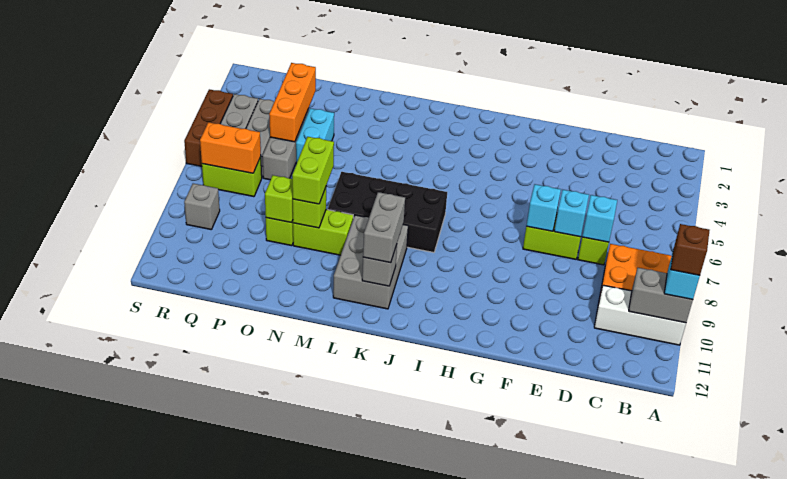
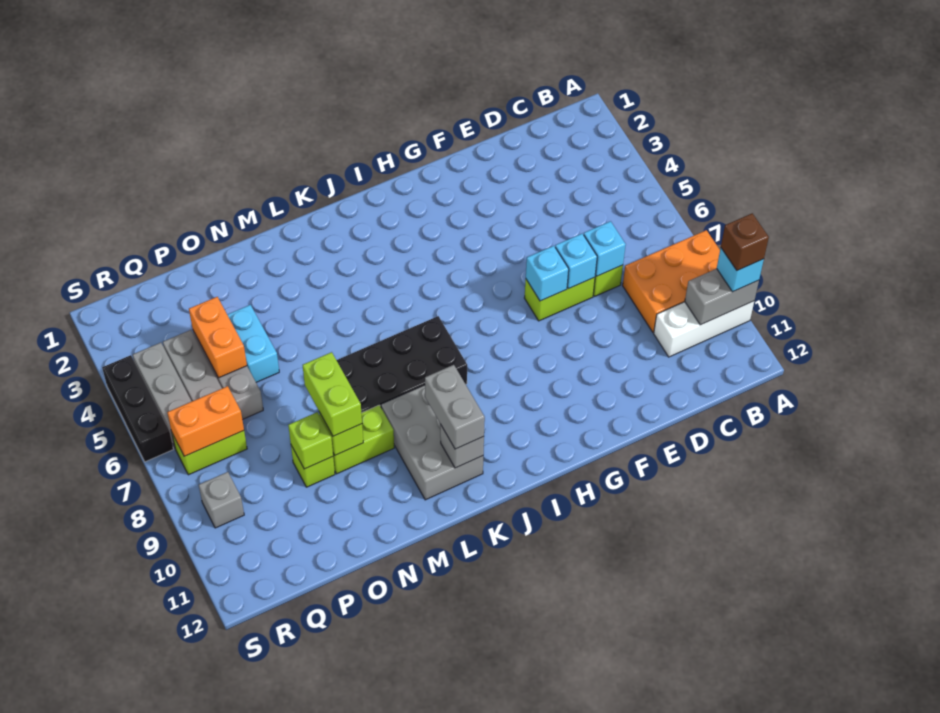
orange brick P3:P5 level 2 -> orange brick P4:P5 level 2
brown brick S4:S6 level 1 -> black brick S4:S6 level 1

